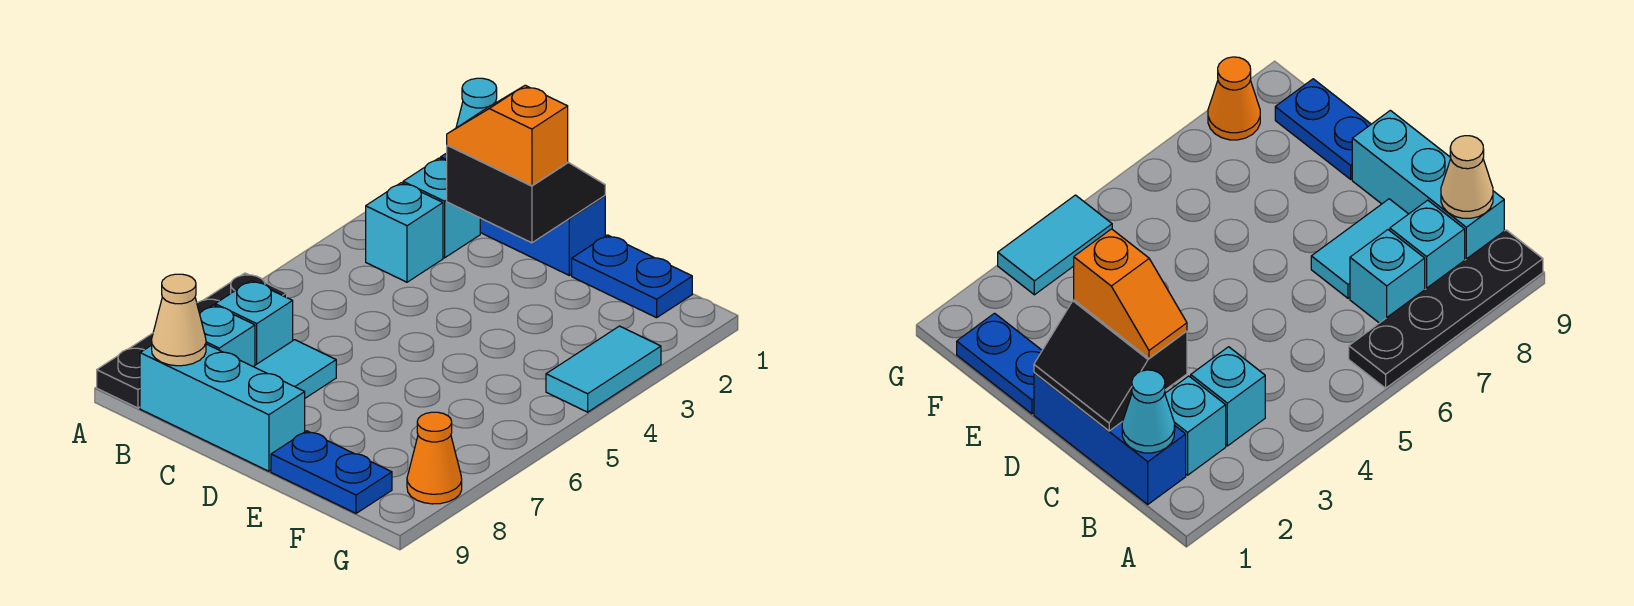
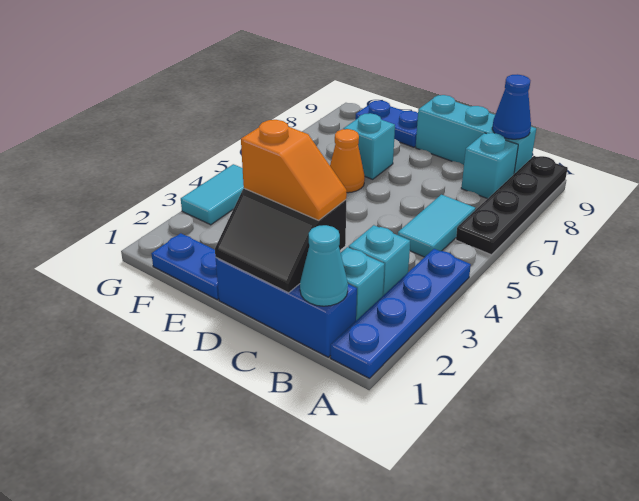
none -> blue plate A1:A4 level 1
cyan brick B7 level 1 -> cyan brick E7 level 1
tan cone B9 level 2 -> blue cone B9 level 2
cyan tile C7:C8 level 1 -> cyan tile B5:B6 level 1
orange cone G8 level 1 -> orange cone E6 level 1

